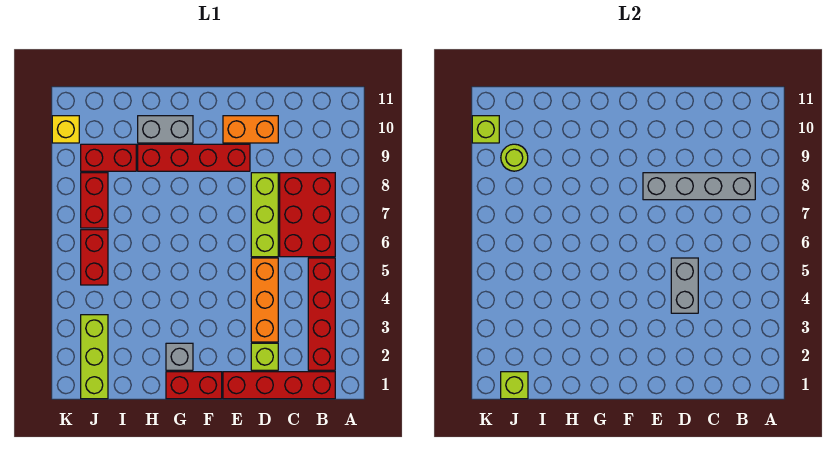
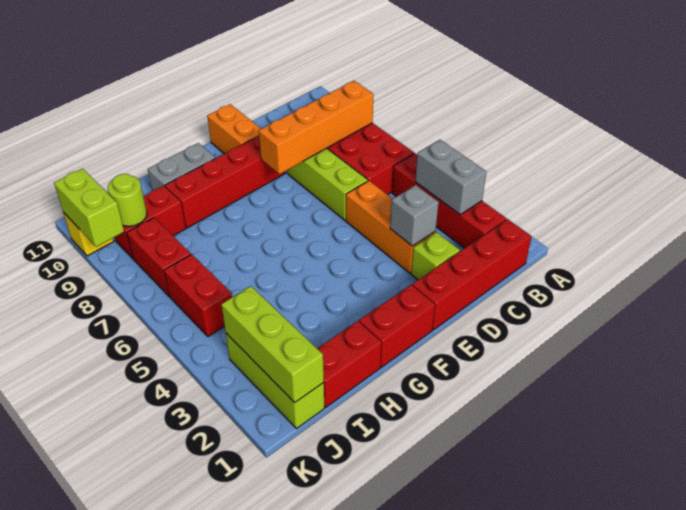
grey brick B8:E8 level 2 -> orange brick B8:E8 level 2
grey brick D4:D5 level 2 -> grey brick B3:B4 level 2
orange brick D10:E10 level 1 -> orange brick E10:E11 level 1
grey brick G2 level 1 -> grey brick D3 level 2
none -> red brick H1:I1 level 1
lime brick J1 level 2 -> lime brick J1:J3 level 2
lime brick K10 level 2 -> lime brick K9:K10 level 2

